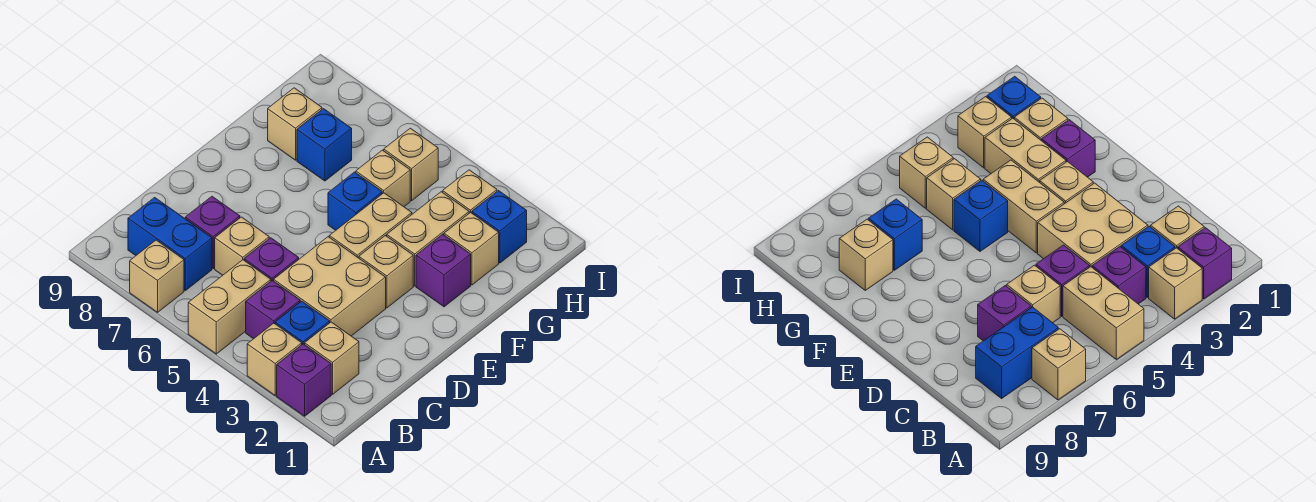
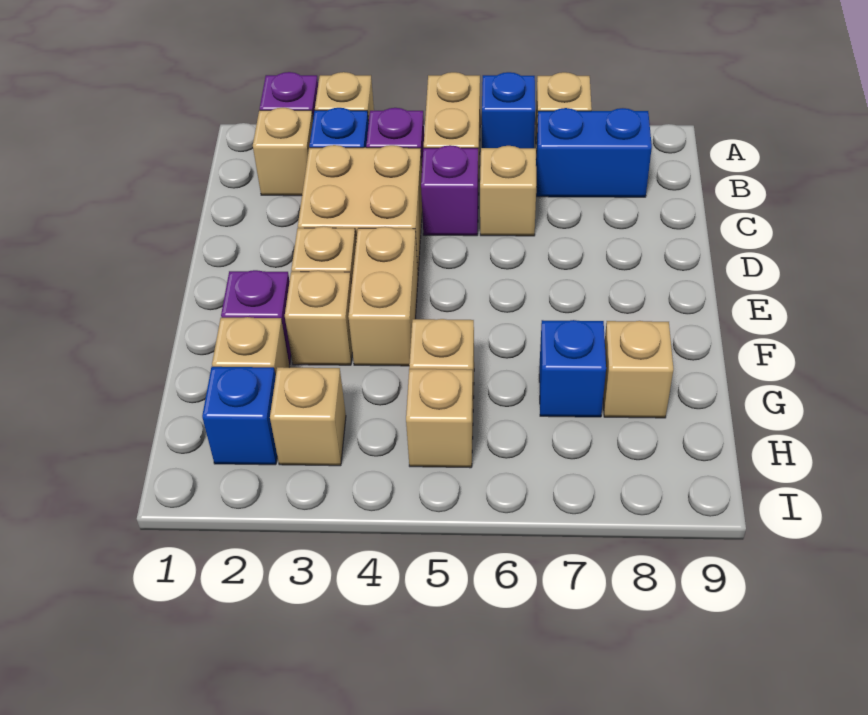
purple brick C7 level 1 -> none
tan brick F3:G3 level 1 -> tan brick F3 level 1
blue brick F5 level 1 -> blue brick A6 level 1

